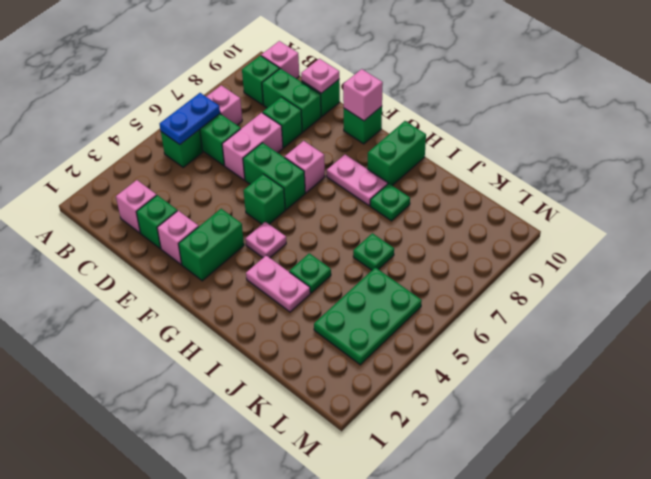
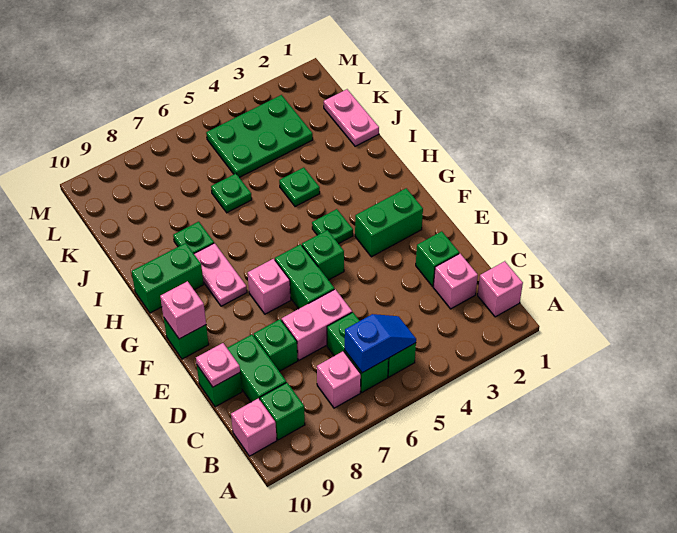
blue plate B5:B6 level 2 -> blue slope B5:B6 level 2 top 6
pink brick E2 level 1 -> pink brick B1 level 1
pink plate G4 level 1 -> green plate G4 level 1
pink plate H3:I3 level 1 -> pink plate J1:K1 level 1

